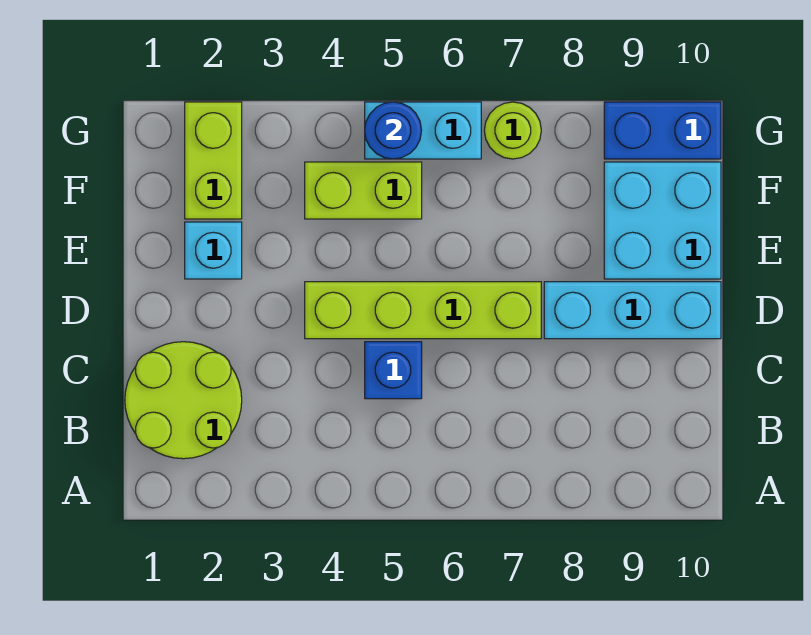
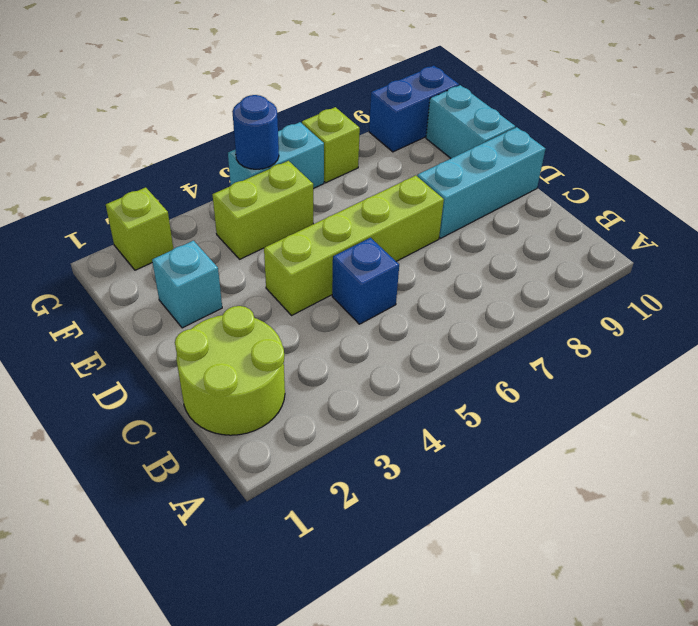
cyan brick E9:F10 level 1 -> cyan brick E10:F10 level 1
lime brick F2:G2 level 1 -> lime brick G2 level 1
lime round brick G7 level 1 -> lime brick G7 level 1

